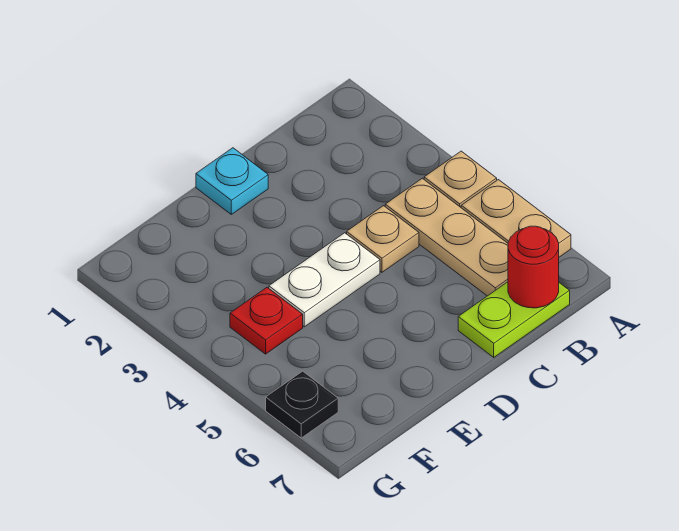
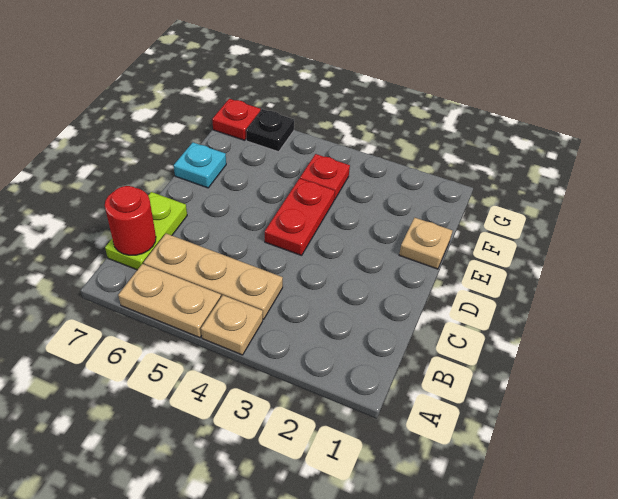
tan plate C4 level 1 -> tan plate E1 level 1
cyan plate D1 level 1 -> cyan plate E7 level 1
white plate D4:E4 level 1 -> red plate D4:E4 level 1
none -> red plate G7 level 1

